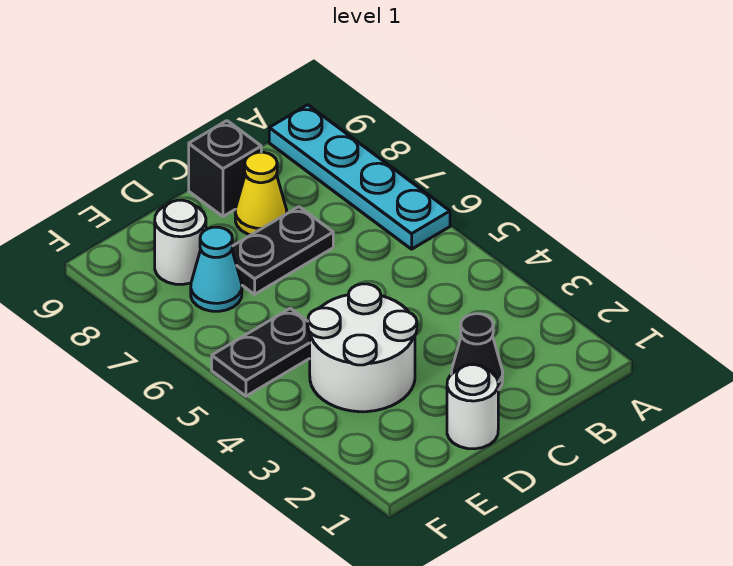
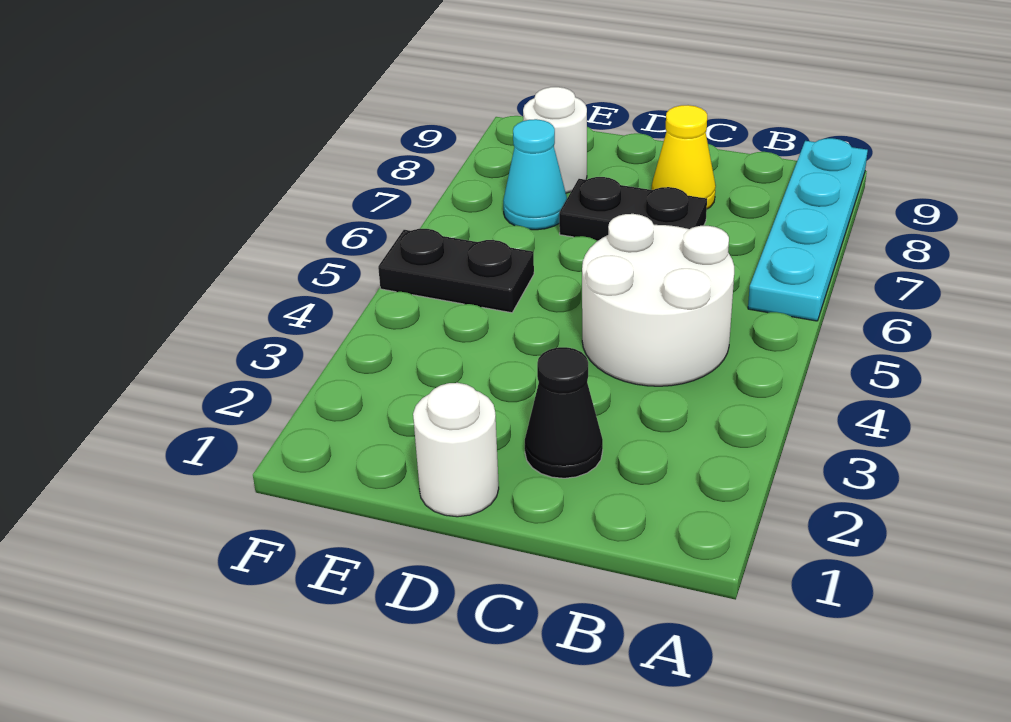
black brick C9 level 1 -> none
white round brick D3:E4 level 1 -> white round brick B4:C5 level 1

